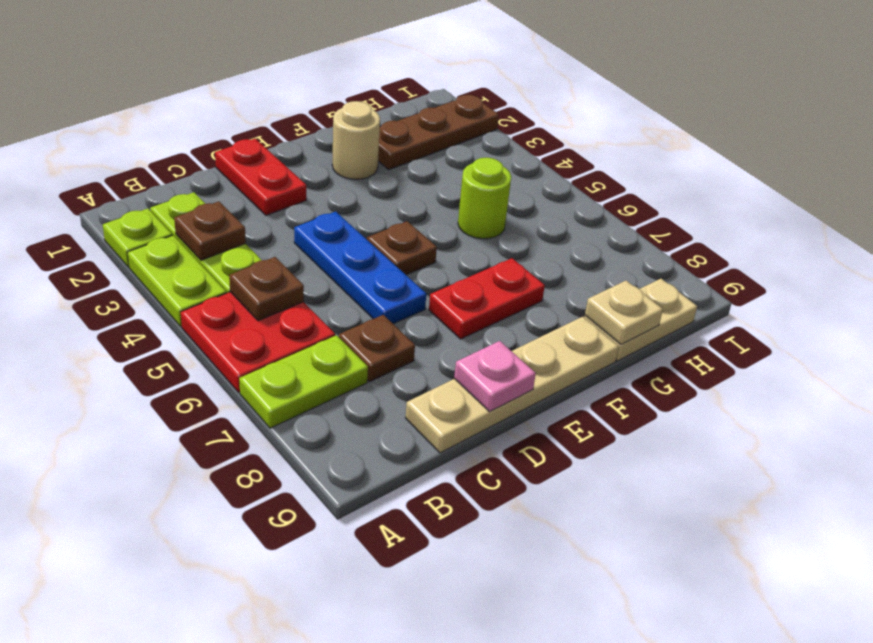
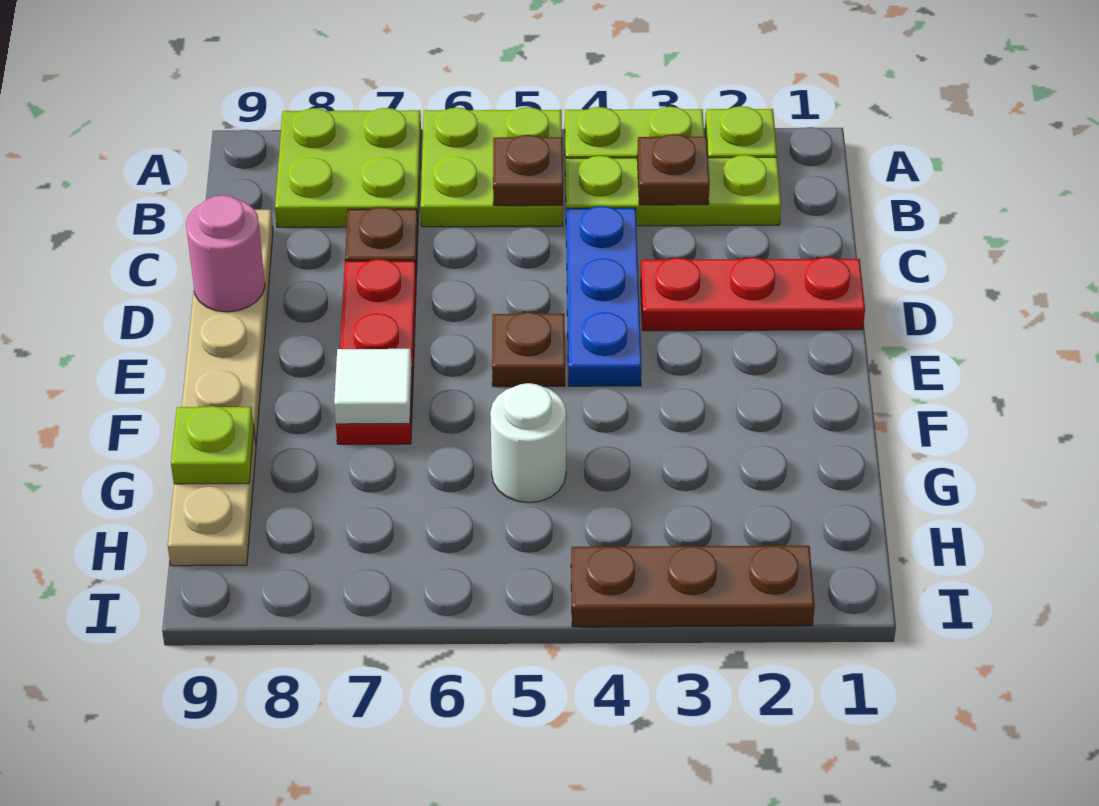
red plate A5:B6 level 1 -> lime plate A5:B6 level 1
lime plate A7:B7 level 1 -> lime plate A7:B8 level 1
red plate D1:D2 level 1 -> red plate D1:D3 level 1
blue plate D4:D6 level 1 -> blue plate C4:E4 level 1
pink plate D9 level 2 -> pink round brick D9 level 2
red plate E7:F7 level 1 -> red plate D7:F7 level 1
tan round brick F2 level 1 -> none
none -> white tile F7 level 2
brown plate G2:I2 level 1 -> brown plate I2:I4 level 1
lime round brick G5 level 1 -> white round brick G5 level 1
tan plate G9 level 2 -> lime plate G9 level 2

